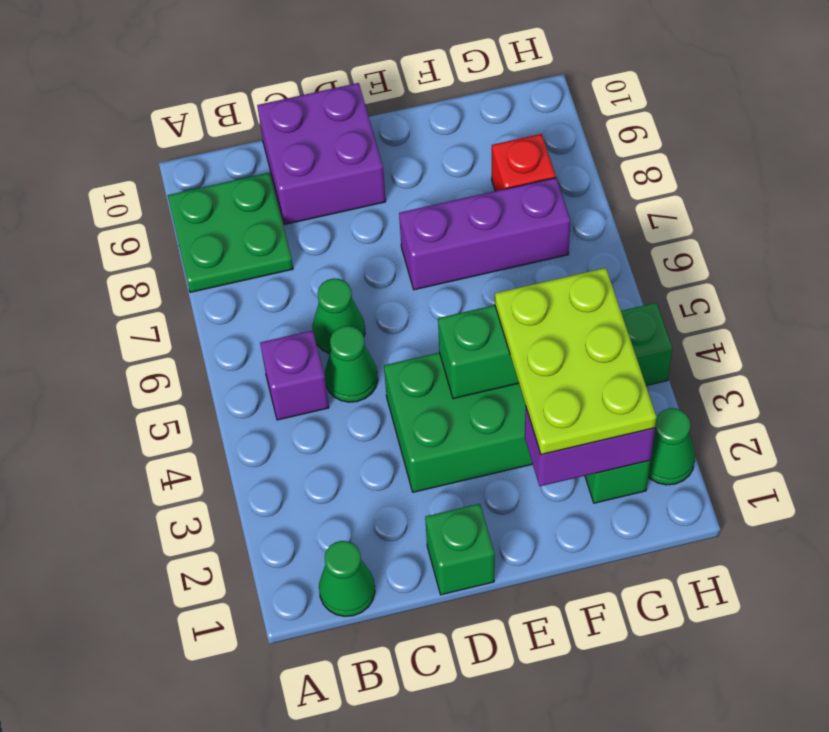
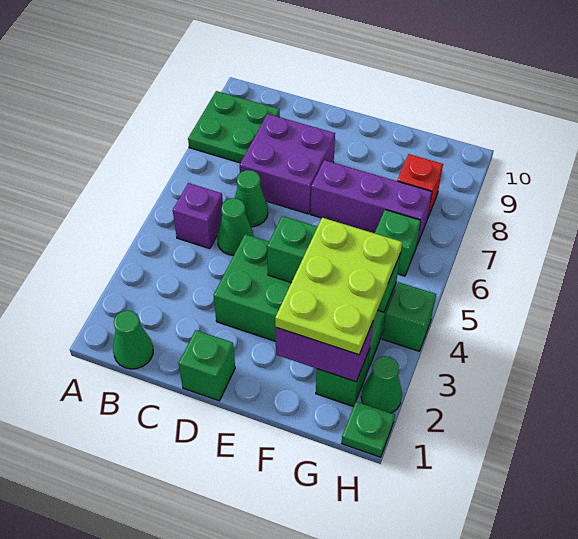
purple brick C9:D10 level 1 -> purple brick C7:D8 level 1
none -> green brick G6 level 1
none -> green plate H1 level 1

